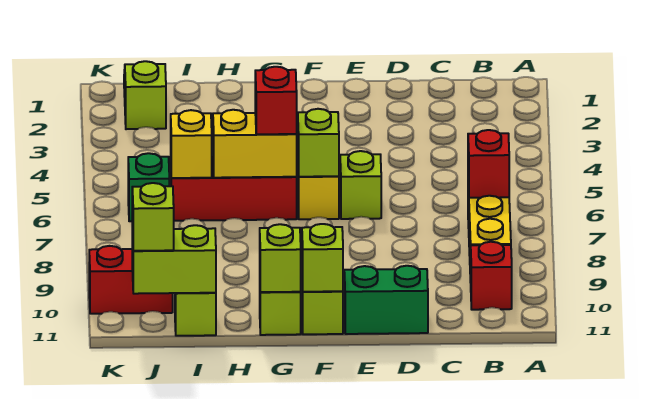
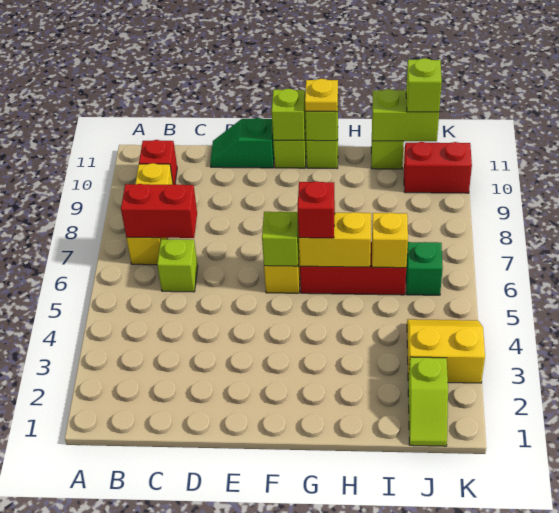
red brick B7 level 2 -> red brick B7:C7 level 2
green brick D11:E11 level 1 -> green slope D11:E11 level 1 top E
lime brick E6 level 1 -> lime brick C6 level 1
none -> yellow plate G11 level 3
none -> yellow slope J3:K4 level 1 top 3

